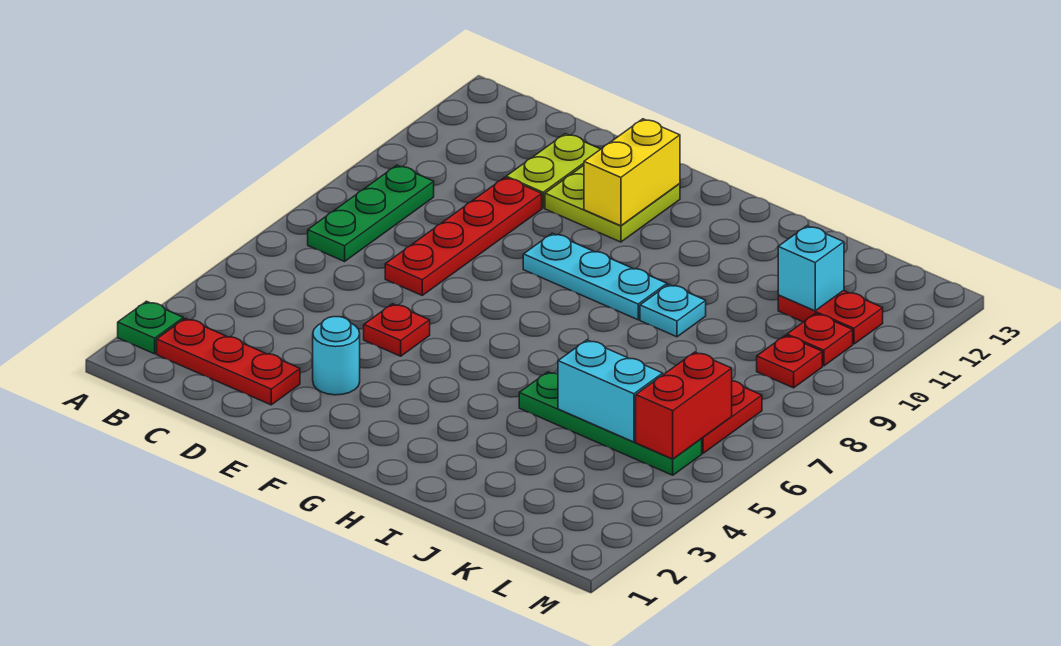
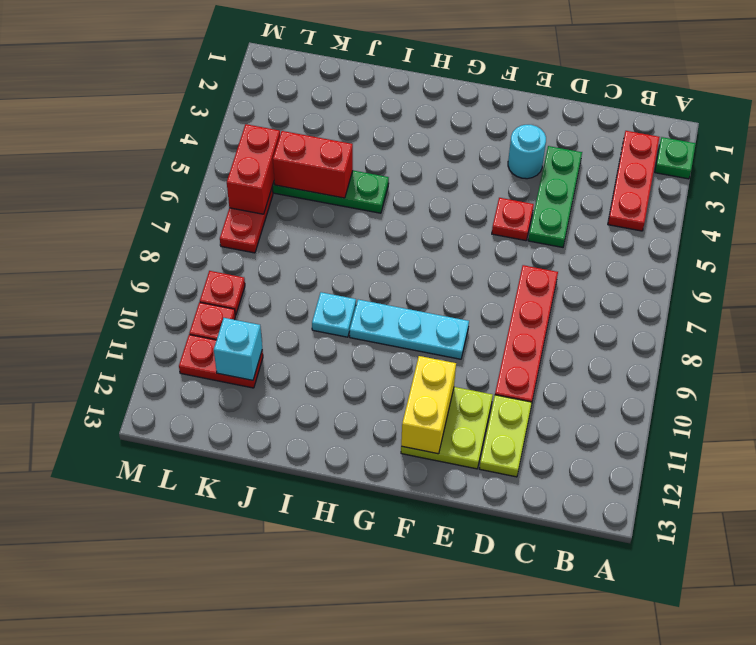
red plate B2:D2 level 1 -> red plate B2:B4 level 1
green plate B7:B9 level 1 -> green plate D3:D5 level 1
cyan brick J5:K5 level 2 -> red brick J5:K5 level 2

